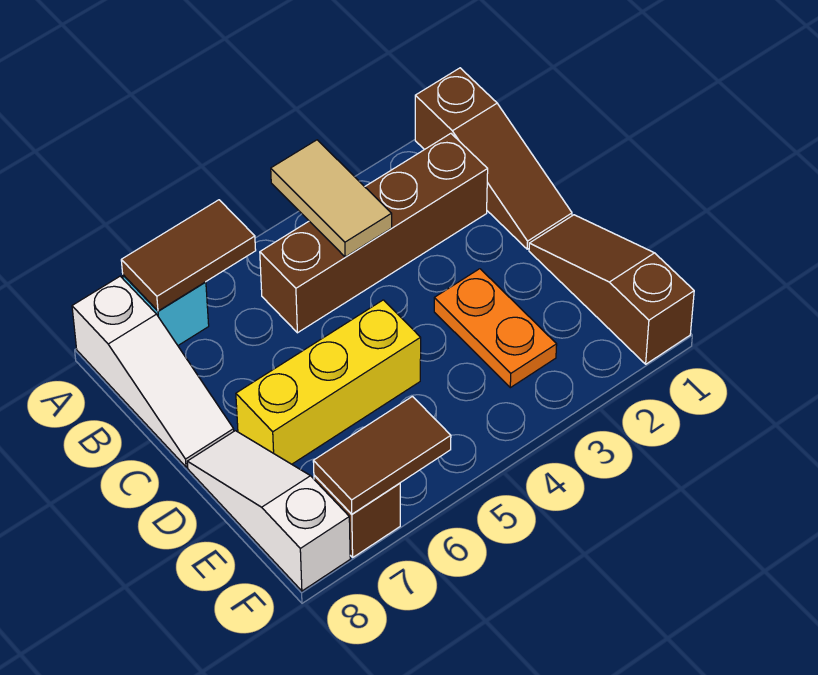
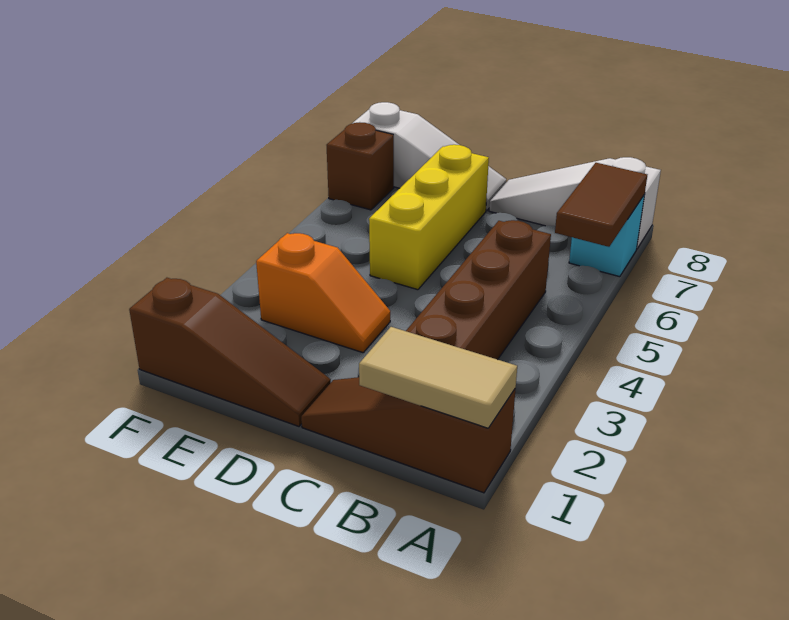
tan tile A4:B4 level 2 -> tan tile A1:B1 level 2
orange plate D3:E3 level 1 -> orange slope D3:E3 level 1 top E
brown tile F6:F7 level 2 -> none

